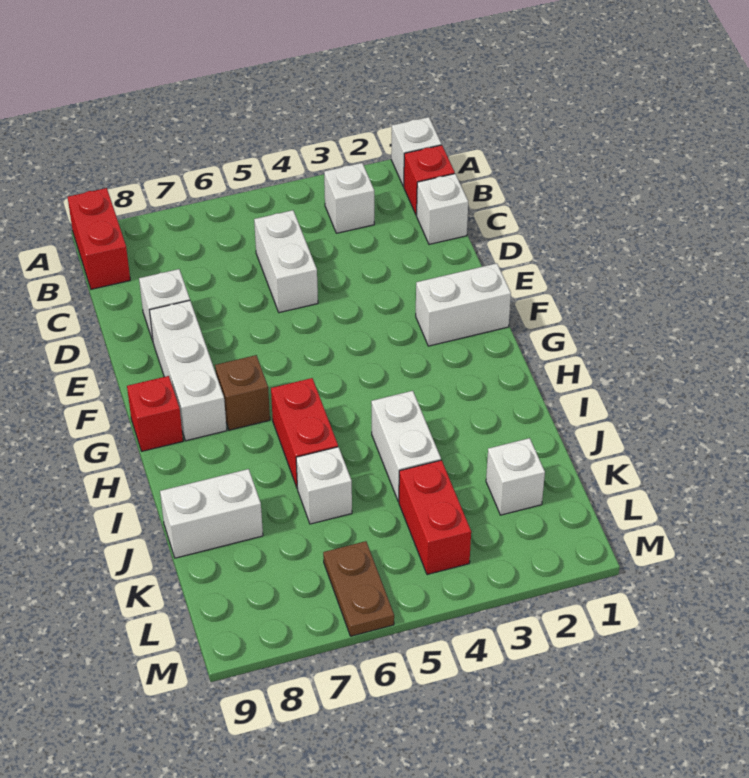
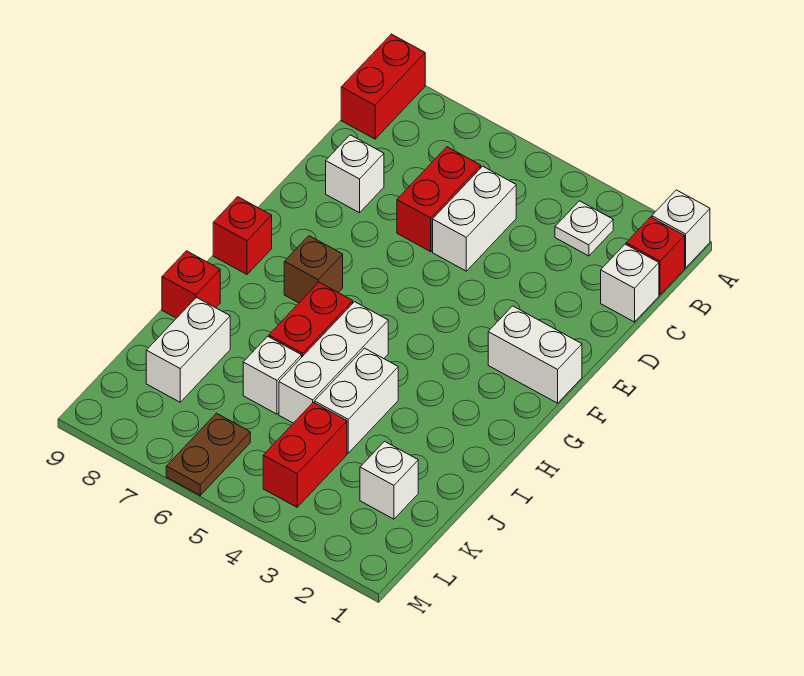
white brick B3 level 1 -> white plate B3 level 1
none -> red brick C6:D6 level 1
white brick E8:G8 level 1 -> white brick H5:J5 level 1
none -> red brick I9 level 1
white brick J8:J9 level 1 -> white brick J8:K8 level 1

